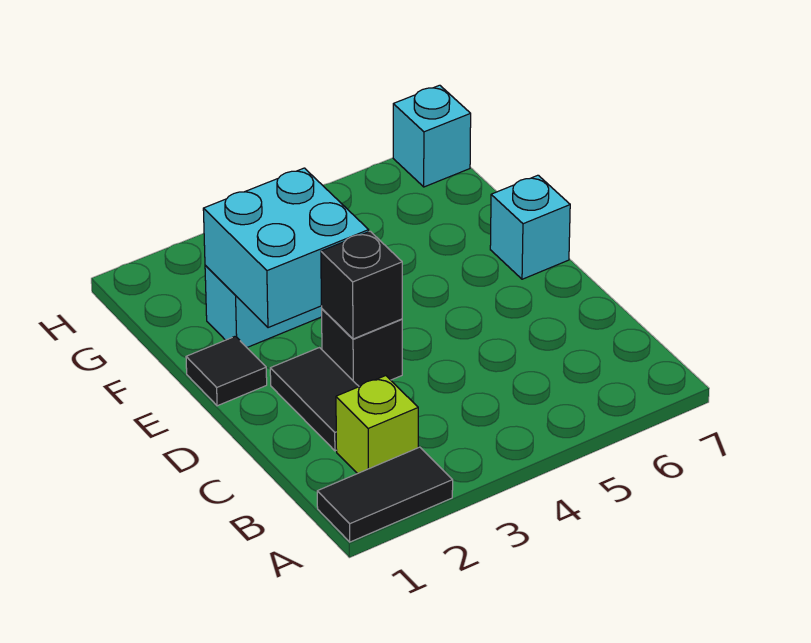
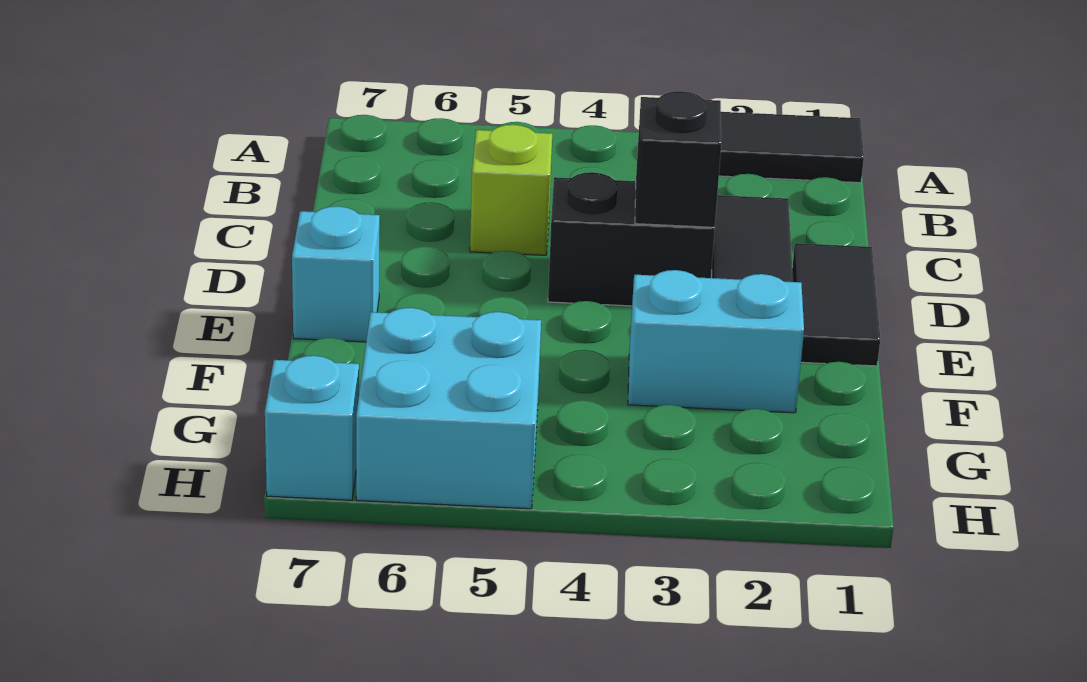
lime brick B2 level 1 -> lime brick C5 level 1
black brick D3 level 1 -> black brick D3:D4 level 1
black tile E1 level 1 -> black tile D1:E1 level 1
cyan brick E2:F3 level 2 -> cyan brick G5:H6 level 1

